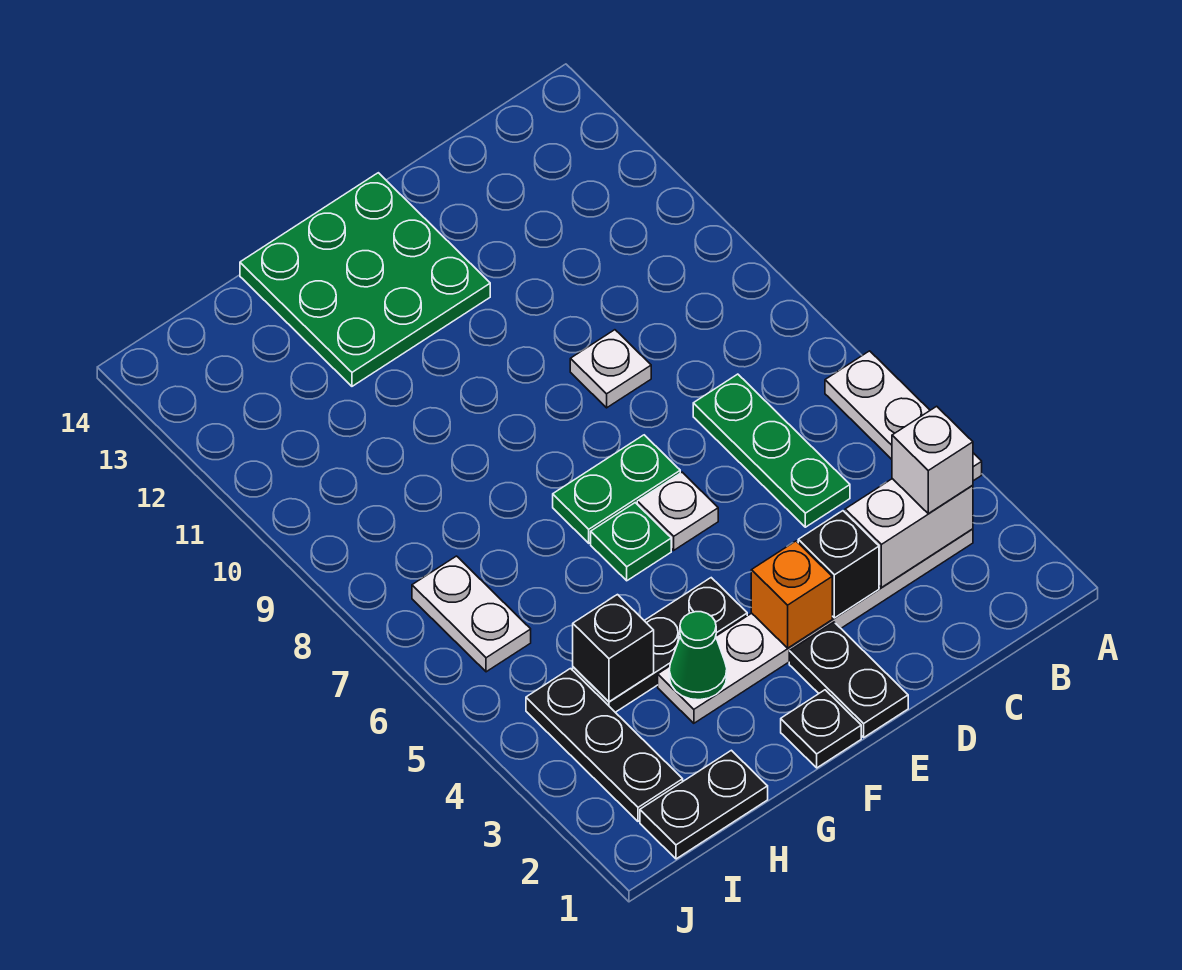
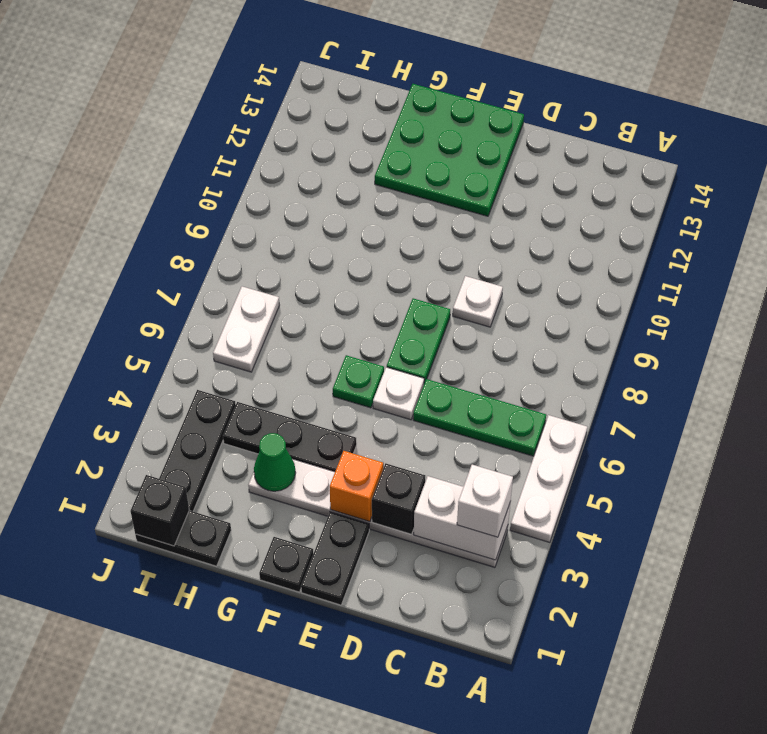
green plate C5:C7 level 1 -> green plate B6:D6 level 1
green plate E7:F7 level 1 -> green plate E7:E8 level 1
black brick H4 level 2 -> black brick I1 level 2

